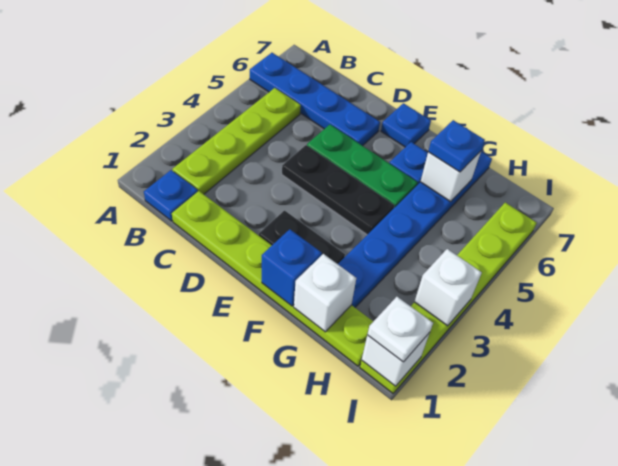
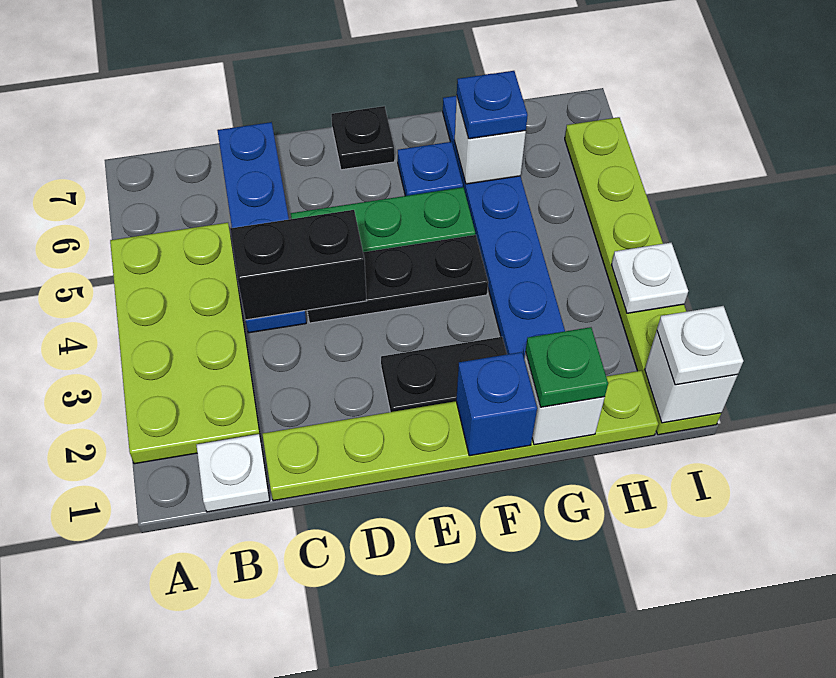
blue plate A6:D6 level 1 -> blue plate C4:C7 level 1
blue plate B1 level 1 -> white plate B1 level 1
lime plate B2:B5 level 1 -> lime plate A2:B5 level 1
none -> black brick C4:D4 level 2
blue plate E7 level 1 -> black plate E7 level 1
none -> green plate G1 level 3
white brick I3 level 2 -> white plate I3 level 2

